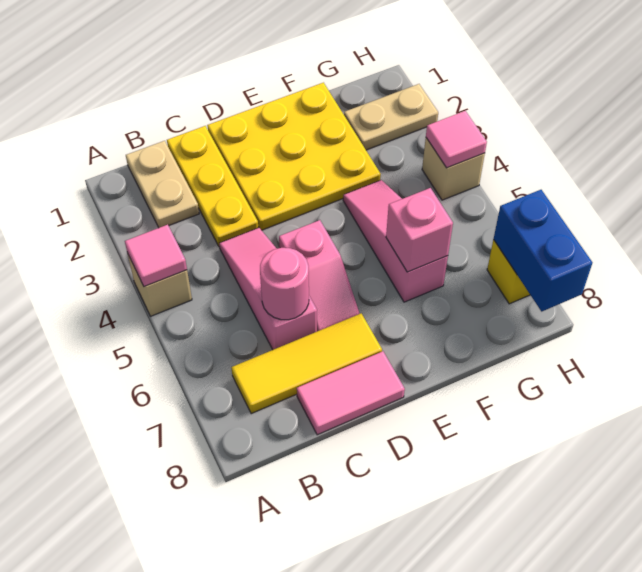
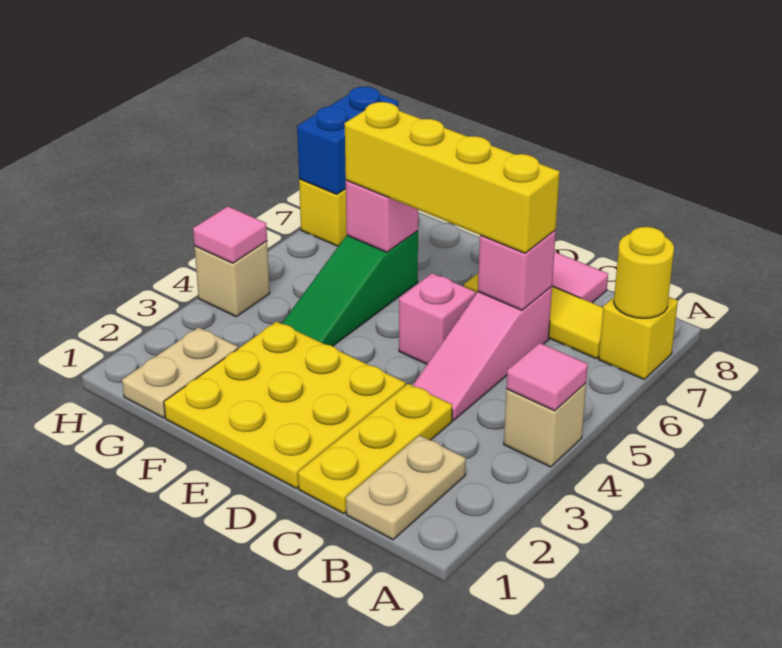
none -> yellow brick A7 level 1
none -> yellow round brick A7 level 2
pink round brick C6 level 2 -> pink brick C6 level 2
none -> yellow brick C6:F6 level 3
pink slope F4:F6 level 1 top 6 -> green slope F4:F6 level 1 top 6
tan plate G2:H2 level 1 -> tan plate G1:G2 level 1

